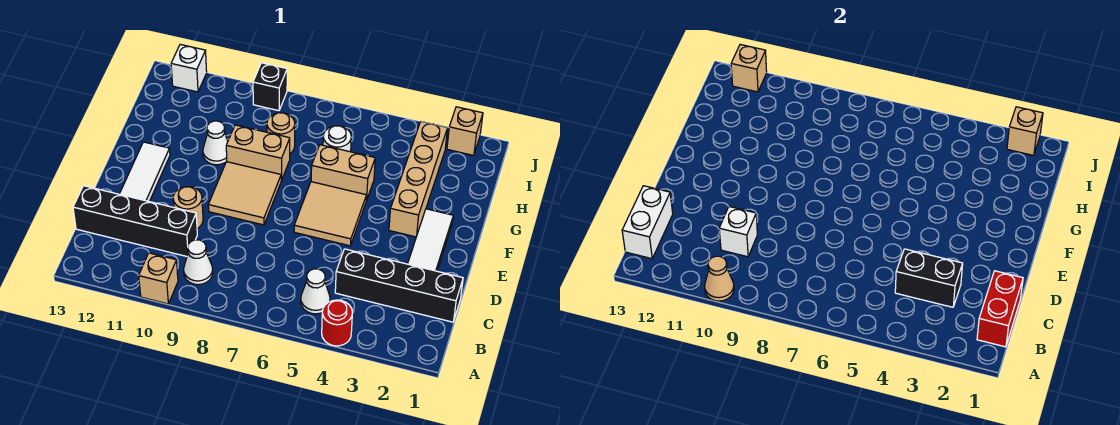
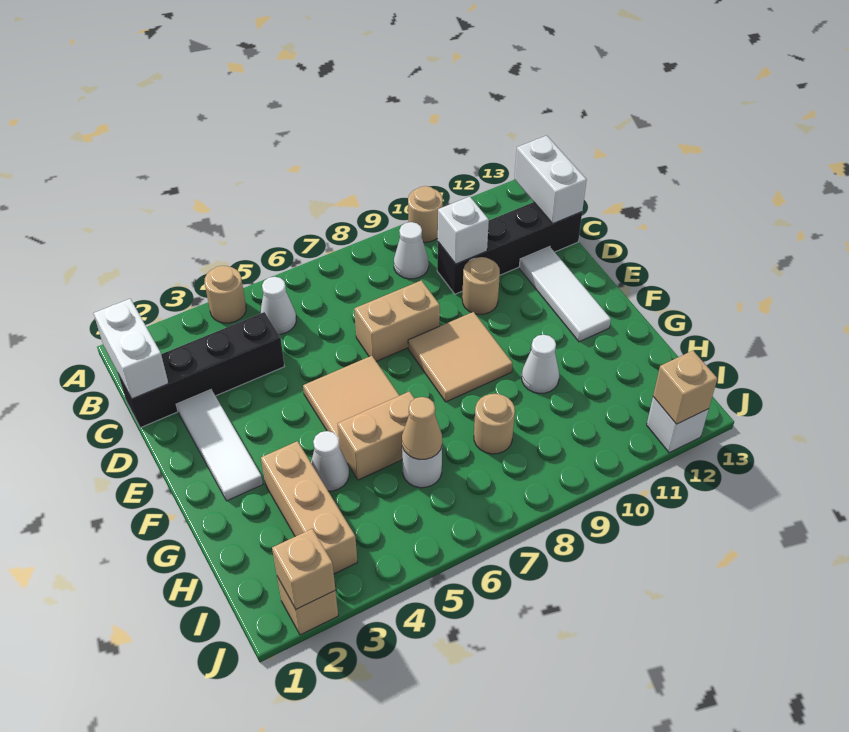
red round brick A4 level 1 -> tan round brick A4 level 1
tan brick A10 level 1 -> tan round brick A10 level 1
tan cone A10 level 2 -> tan cone H6 level 2
red brick B1:C1 level 2 -> white brick B1:C1 level 2
black brick C3:C4 level 2 -> none
tan brick F3:I3 level 1 -> tan brick G3:I3 level 1
none -> white cone G4 level 1
tan brick G8:G9 level 1 -> tan brick D7:D8 level 1
black brick J9 level 1 -> none

